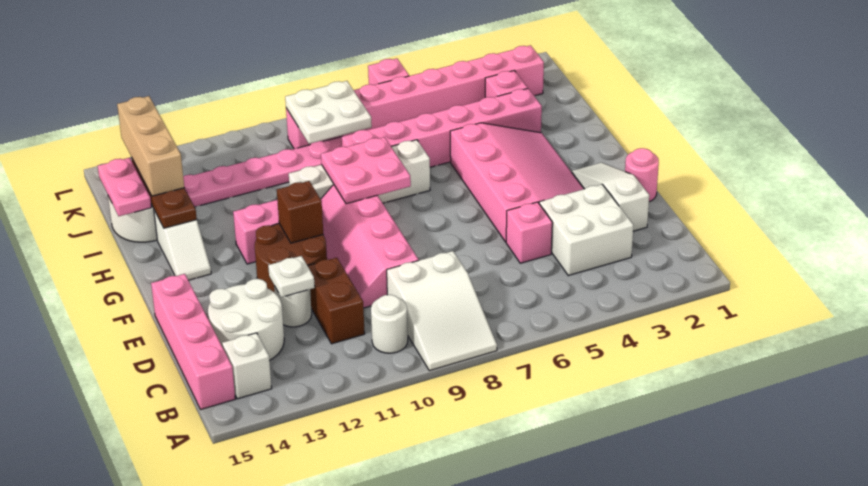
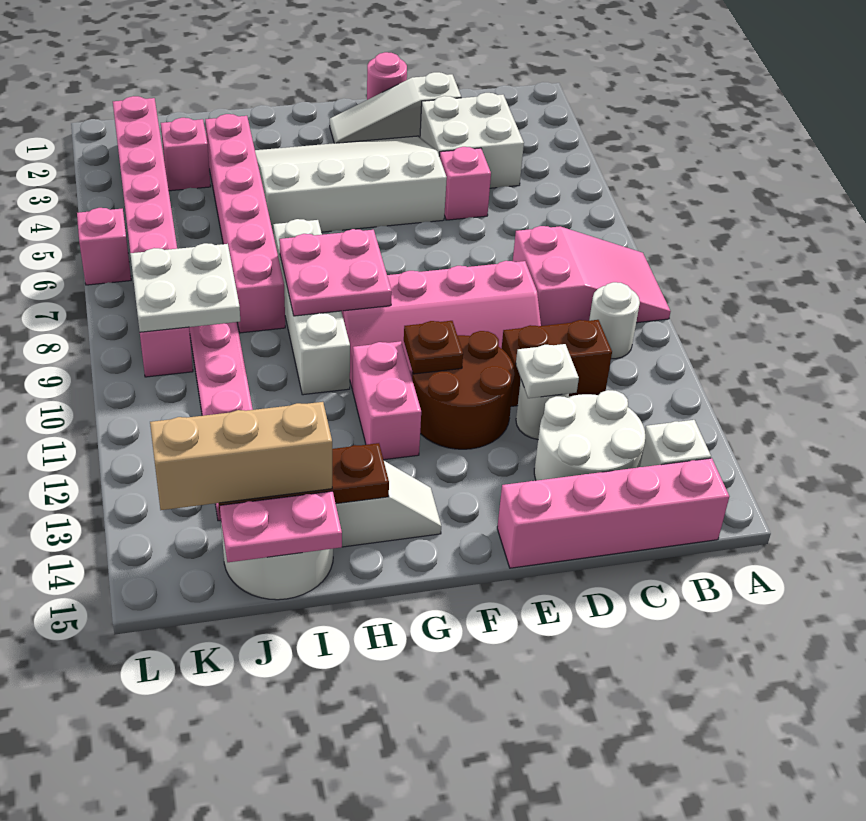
white slope A8:C9 level 1 top C -> pink slope A8:C9 level 1 top C
pink slope E3:H5 level 1 top 5 -> white slope E3:H5 level 1 top 5
brown brick F11 level 2 -> brown plate F11 level 2

